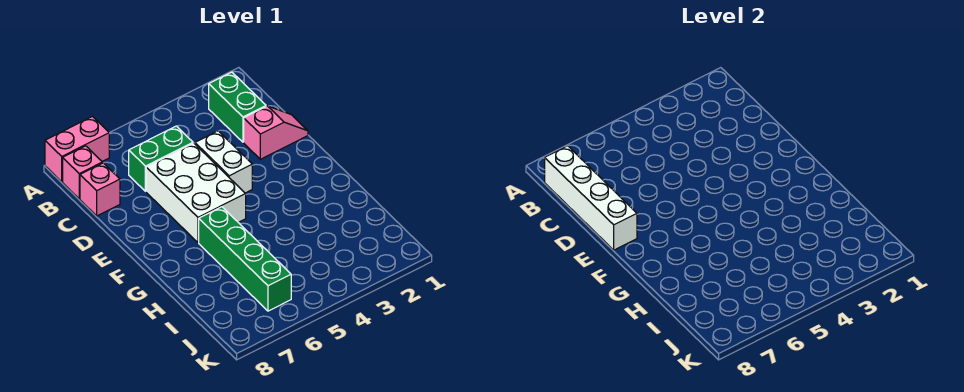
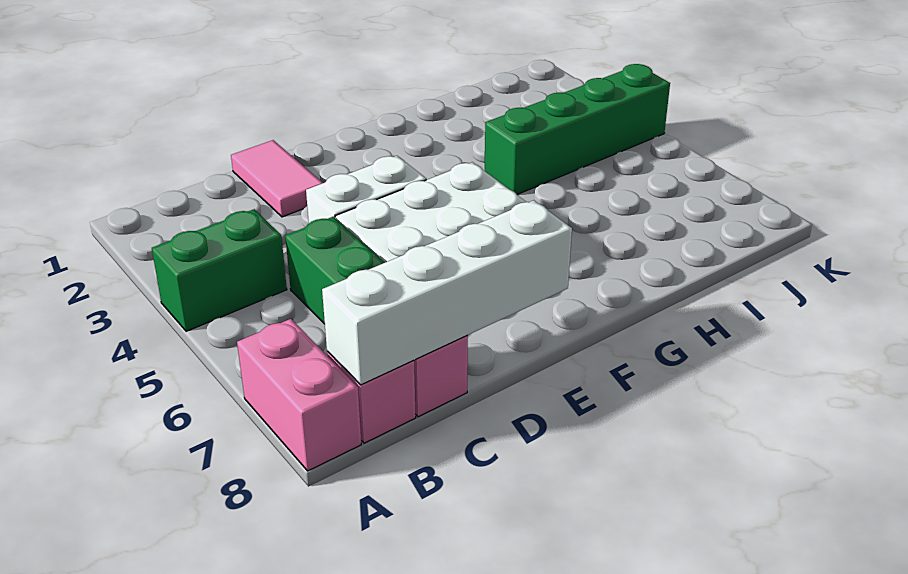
green brick B2:C2 level 1 -> green brick A4:B4 level 1
pink slope D1:D2 level 1 top 2 -> pink tile D1:D2 level 1
green brick G6:J6 level 1 -> green brick H4:K4 level 1

